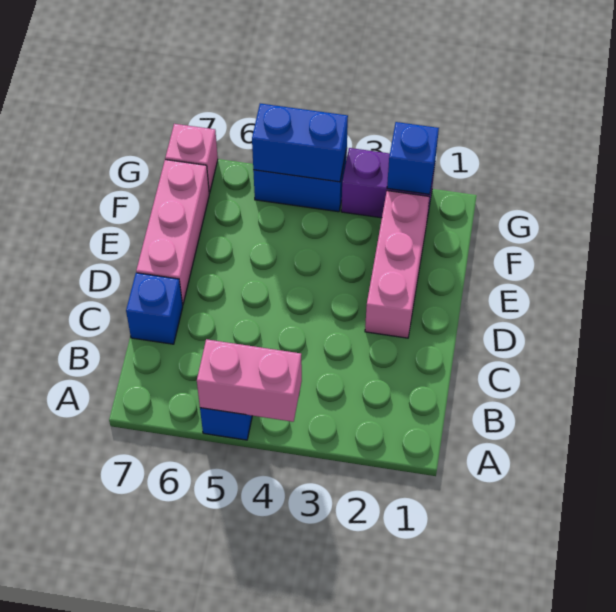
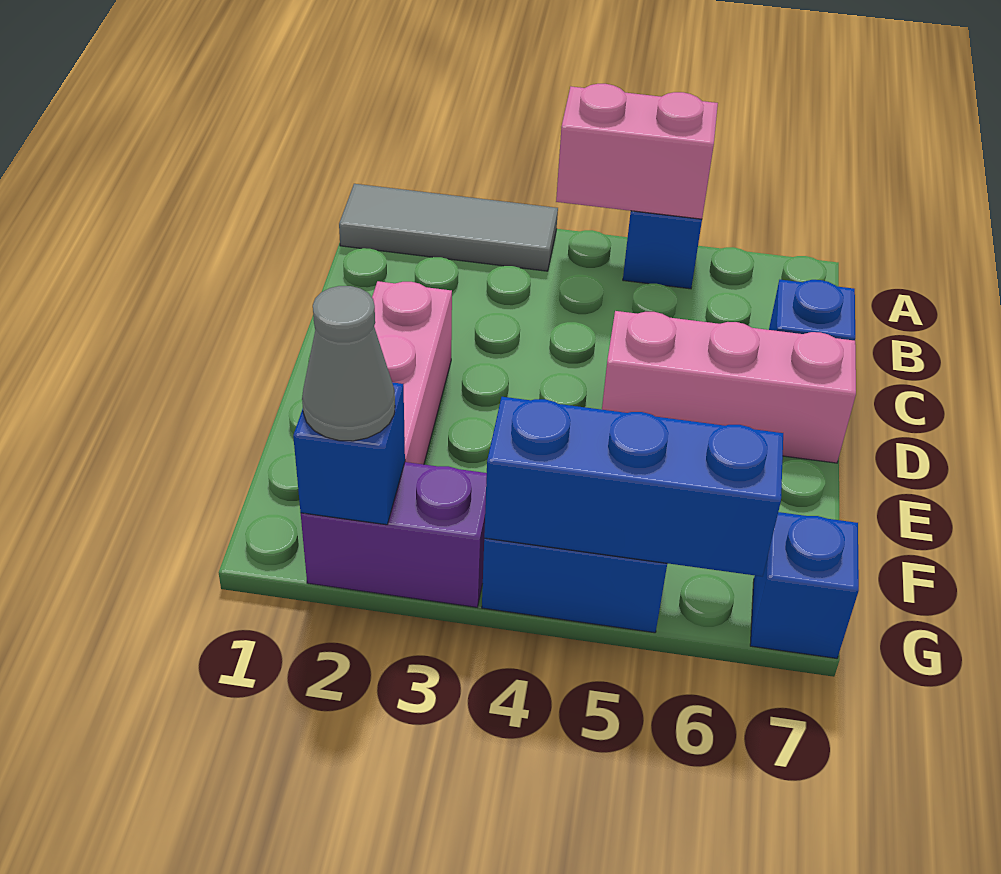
none -> grey tile A1:A3 level 1
pink brick D7:F7 level 1 -> pink brick D5:D7 level 1
none -> grey cone G2 level 3
blue brick G4:G5 level 2 -> blue brick G4:G6 level 2
pink brick G7 level 1 -> blue brick G7 level 1

